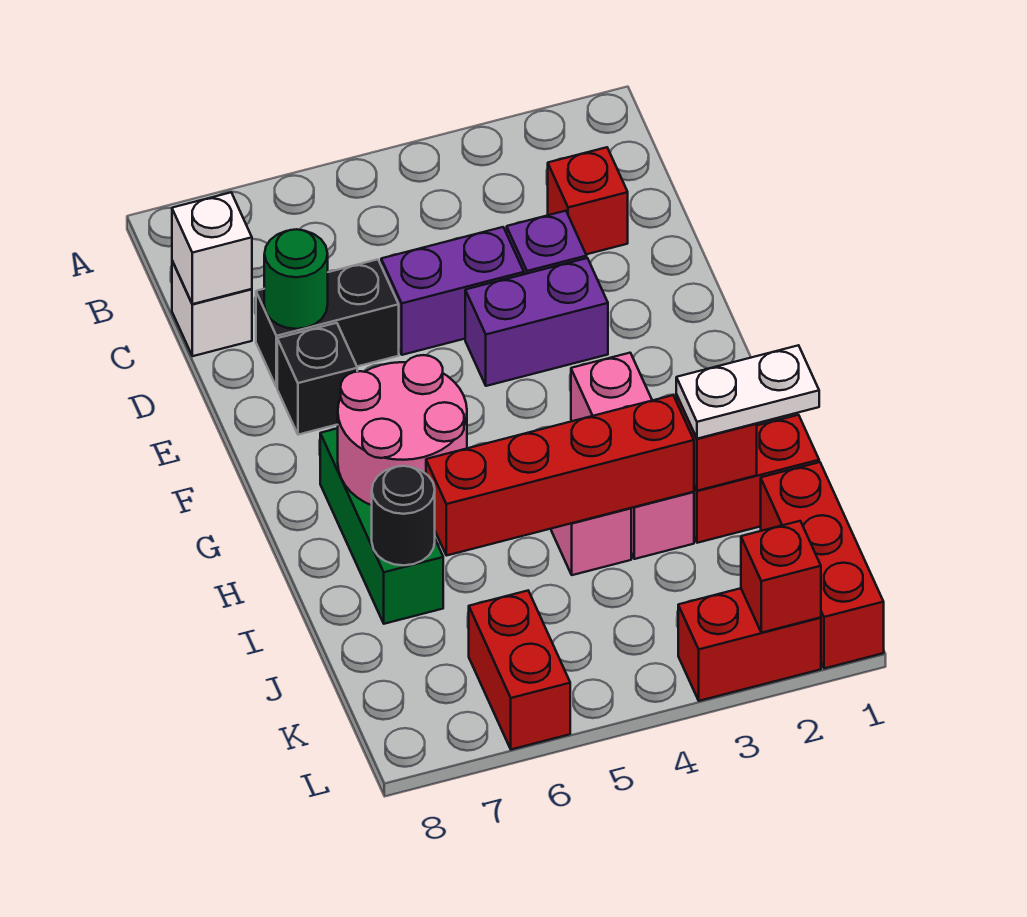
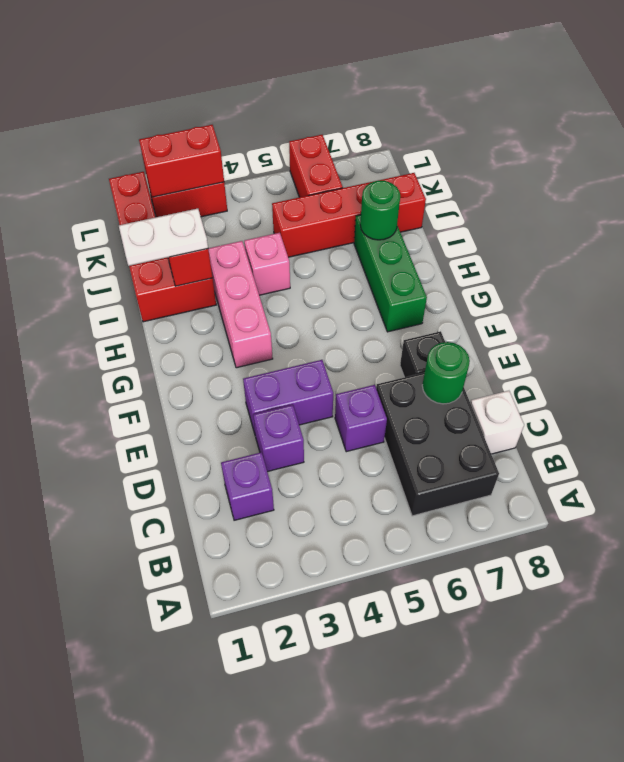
red brick C2 level 1 -> purple brick C2 level 1
white brick C8 level 2 -> none
purple brick D4:D5 level 1 -> purple brick D5 level 1
black brick D6:D7 level 1 -> black brick B6:D7 level 1
pink round brick G6:H7 level 2 -> none
red brick I3:I6 level 2 -> red brick J5:J8 level 1
black round brick I7 level 2 -> green round brick I7 level 2
red brick L2 level 2 -> red brick L2:L3 level 2

